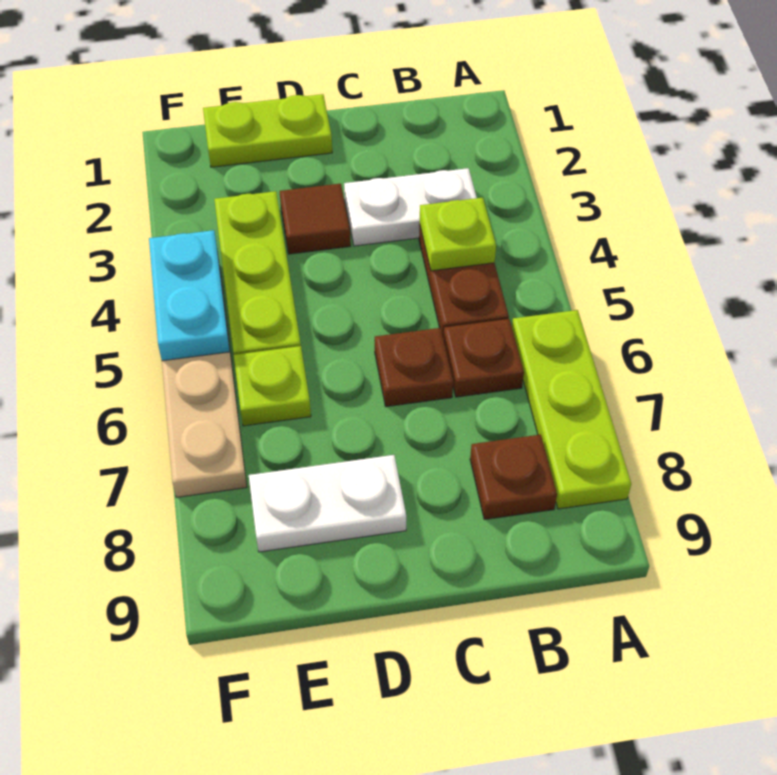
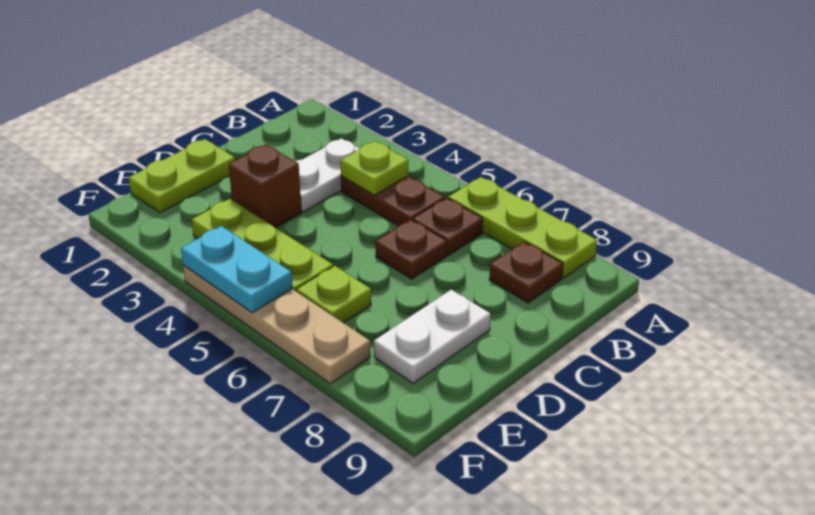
brown tile D3 level 1 -> brown brick D3 level 1

